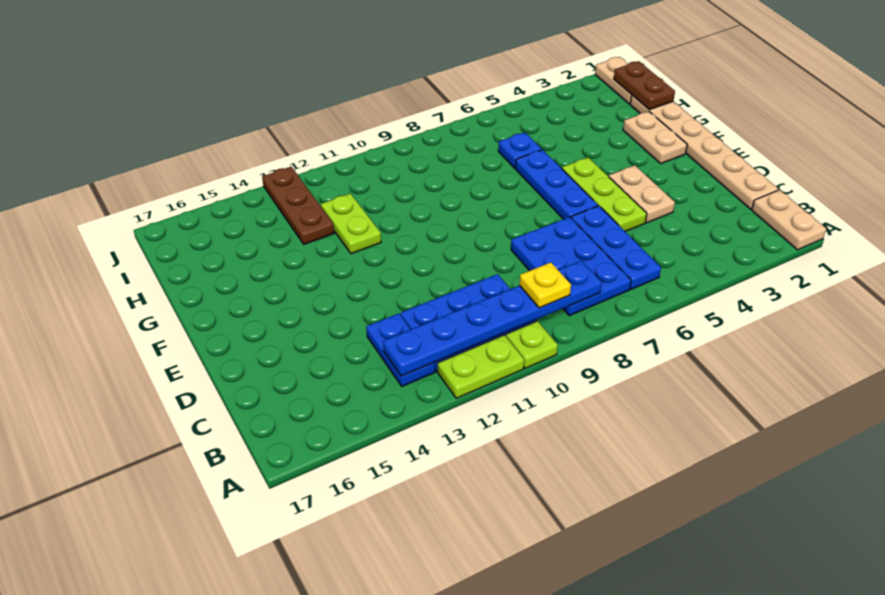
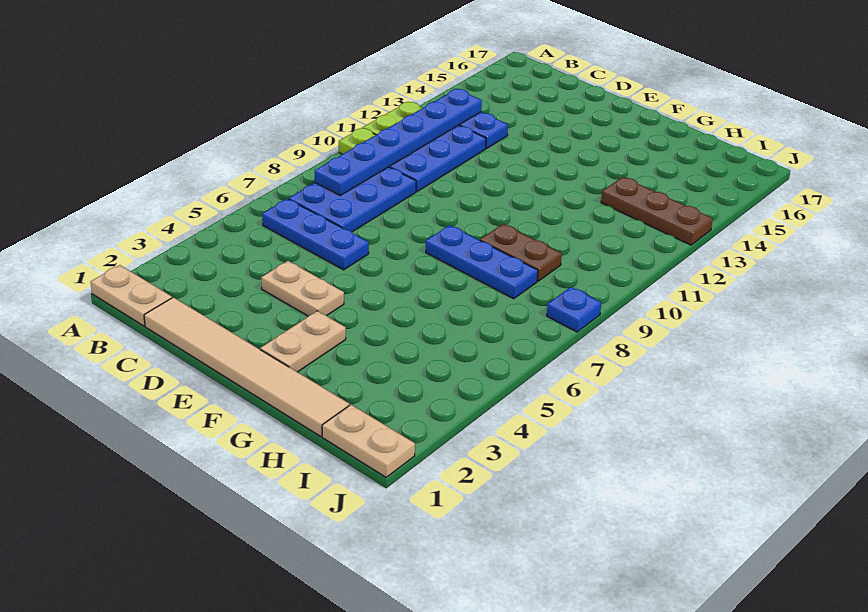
blue plate B7:D8 level 1 -> blue plate B7:C9 level 1
yellow plate B9 level 3 -> none
tan plate C1:H1 level 1 -> tan tile C1:H1 level 1
lime plate D5:F5 level 1 -> none
blue plate E6:G6 level 1 -> blue plate F8:H8 level 1
tan plate F2:G2 level 1 -> tan plate F2:F3 level 1
lime plate G12:H12 level 1 -> none
brown plate H1:I1 level 2 -> brown plate G9:H9 level 1
blue plate H6 level 1 -> blue plate J8 level 1

